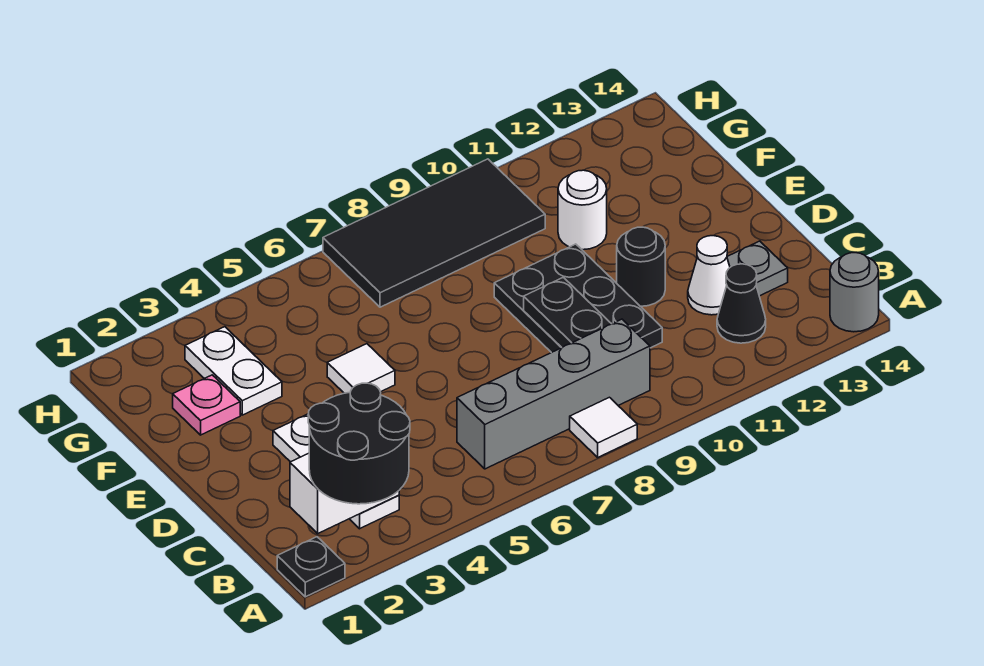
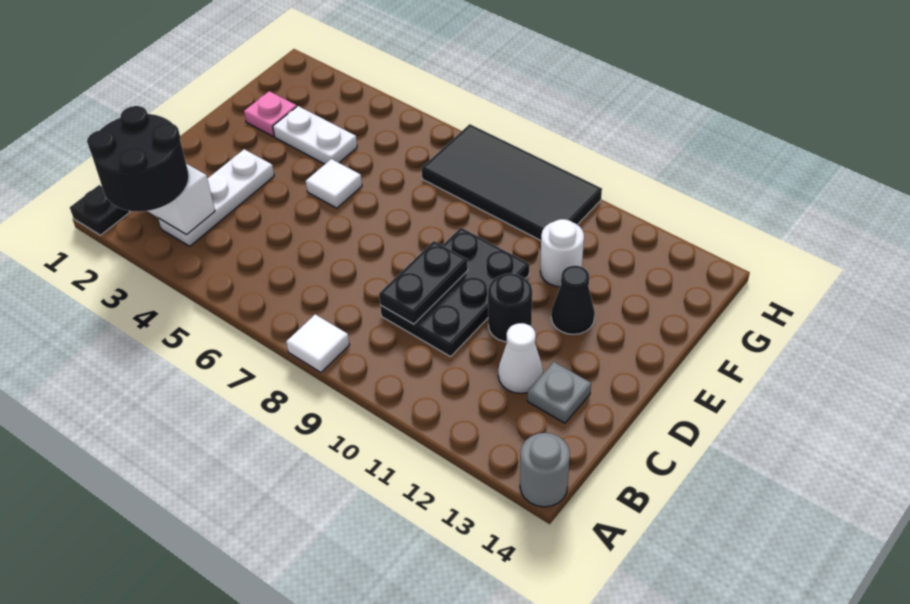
grey brick B6:B9 level 1 -> none
black cone B12 level 1 -> black cone E12 level 1
white plate F3:G3 level 1 -> white plate F3:F4 level 1

